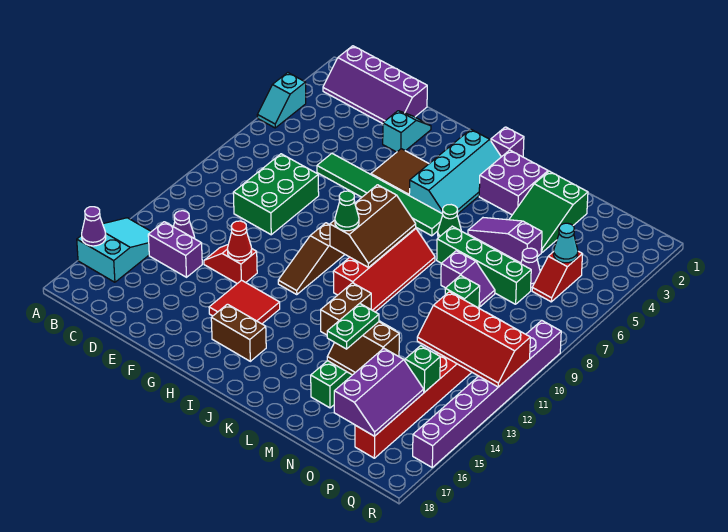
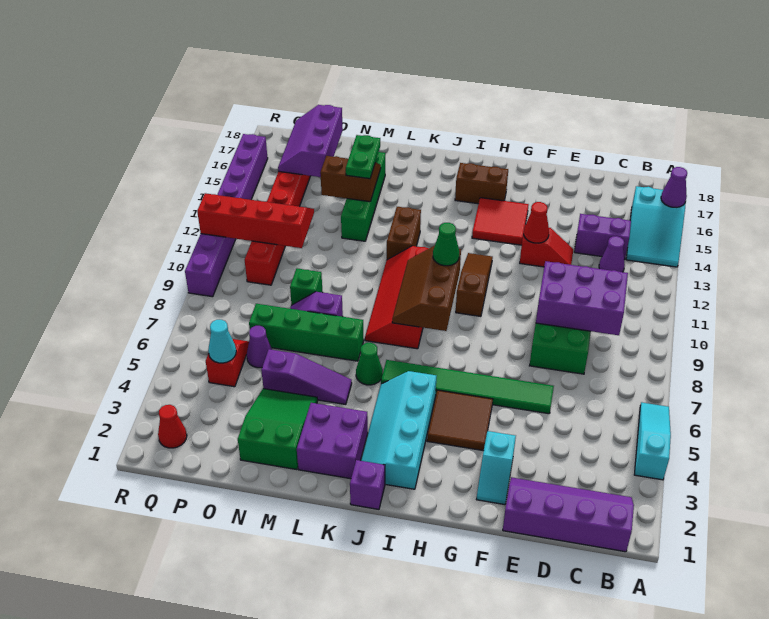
cyan slope A4:A5 level 1 top 4 -> cyan slope A4:A6 level 1 top 4
none -> purple brick C9:E10 level 2
green brick P14 level 2 -> none
none -> red cone Q2 level 1

